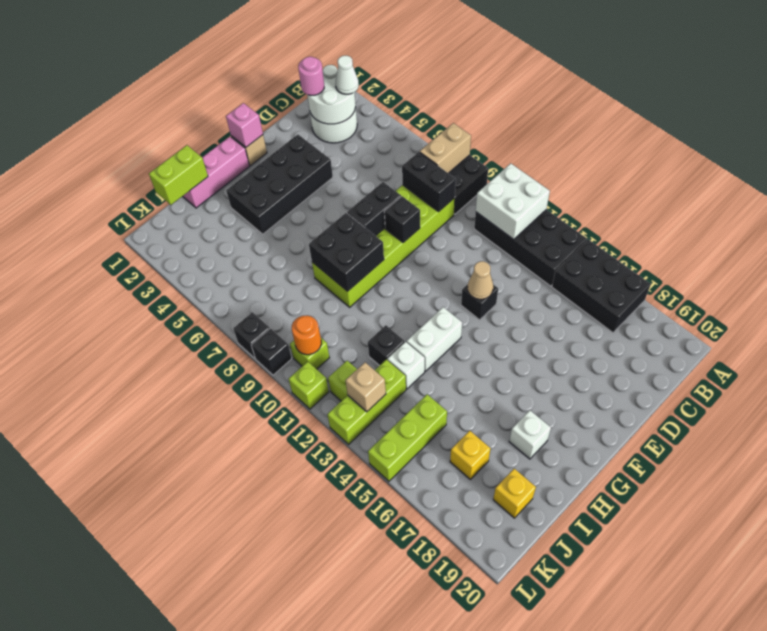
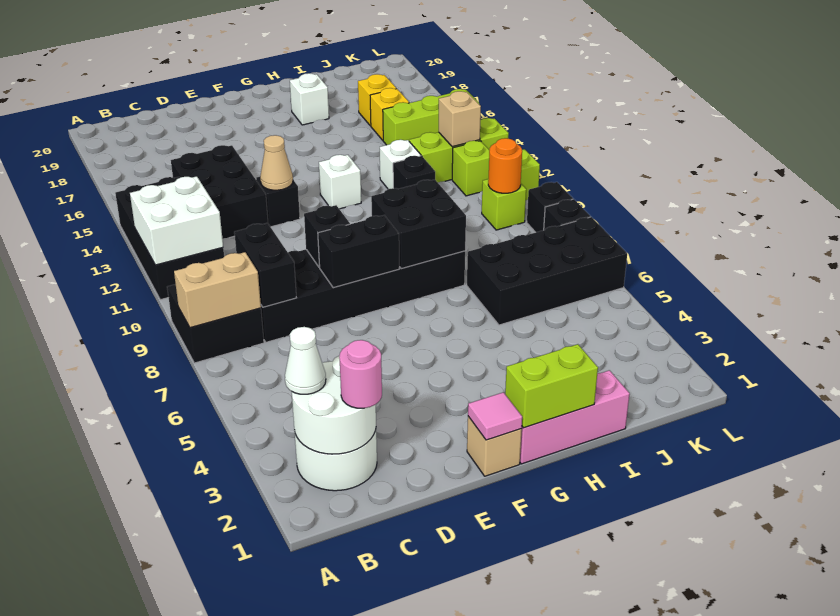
black brick A15:B17 level 1 -> black brick C13:D15 level 1
lime brick C8:H9 level 1 -> black brick C8:H9 level 1
black brick E3:H4 level 1 -> black brick I6:L7 level 1
pink brick F1 level 2 -> pink tile F1 level 2
white brick G13:H13 level 1 -> white brick G13 level 1
lime brick I1:J1 level 2 -> lime brick G1:H1 level 2
yellow brick J19 level 1 -> yellow brick J16 level 1

